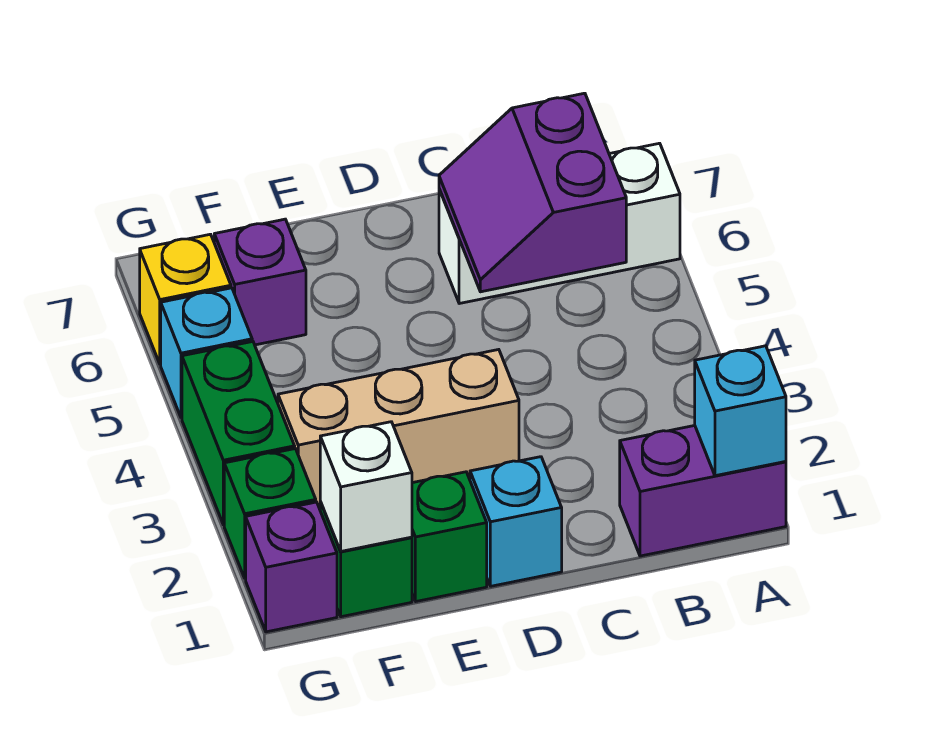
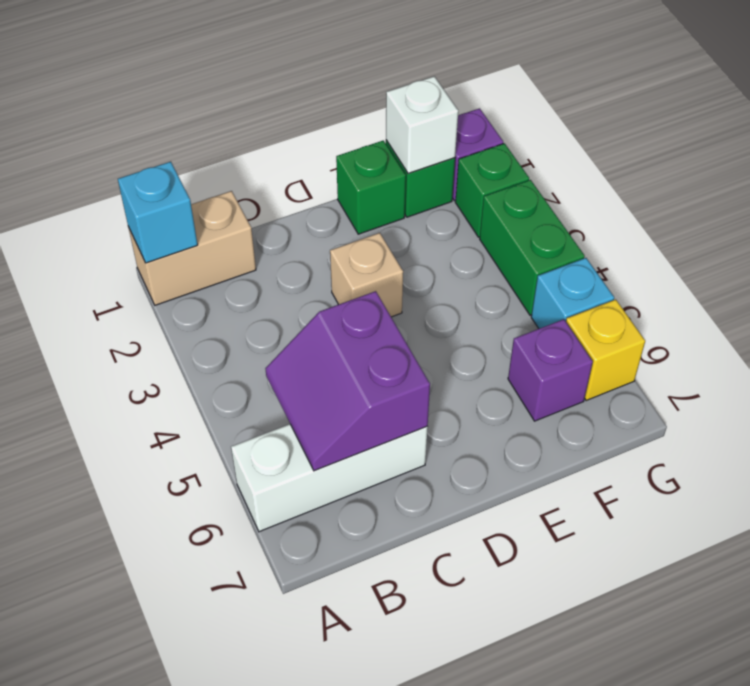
purple brick A1:B1 level 1 -> tan brick A1:B1 level 1
purple slope B5:C6 level 2 top B -> purple slope B5:C6 level 2 top C
cyan brick D1 level 1 -> none
tan brick D3:F3 level 1 -> tan brick D3 level 1

